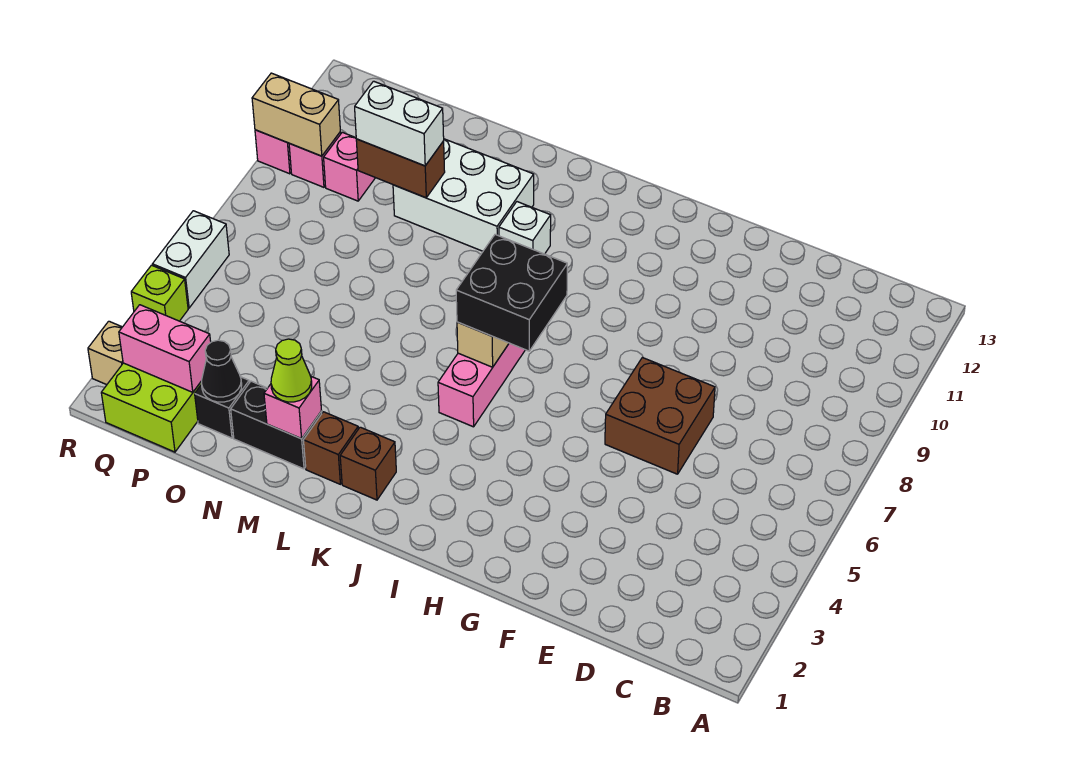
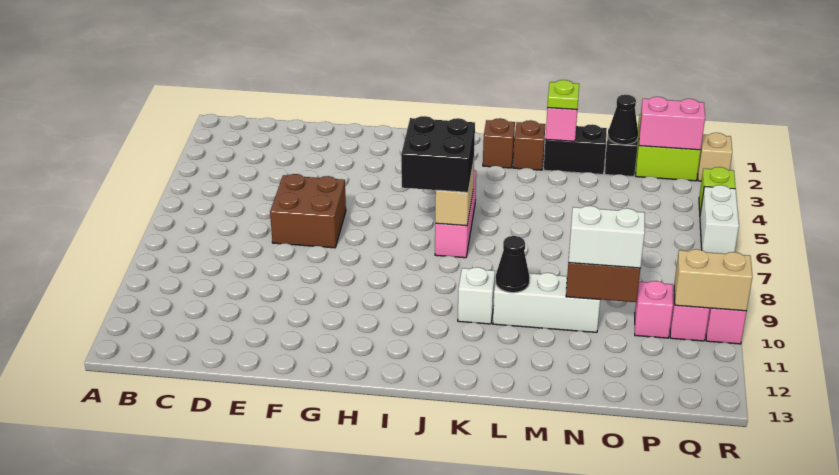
white brick L10:N11 level 1 -> white brick L10:N10 level 1
none -> black cone L10 level 2
lime cone M2 level 3 -> lime plate M2 level 3

